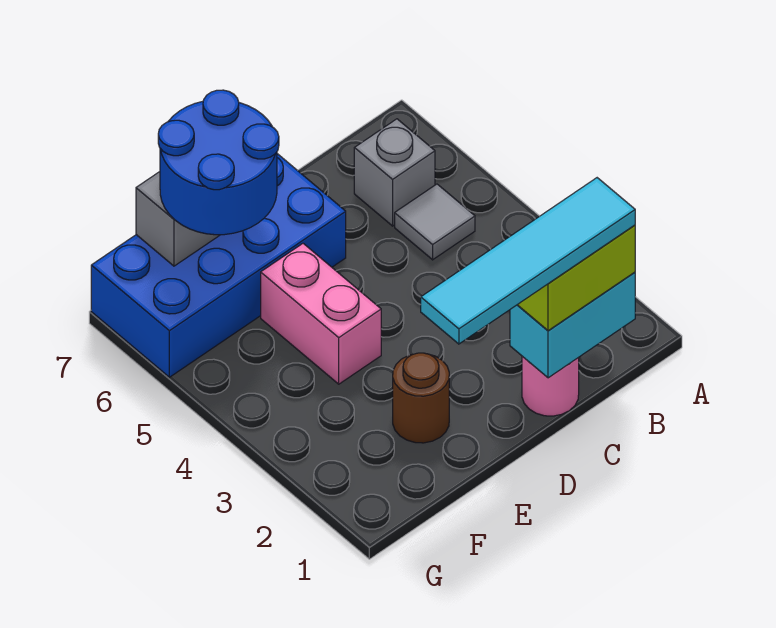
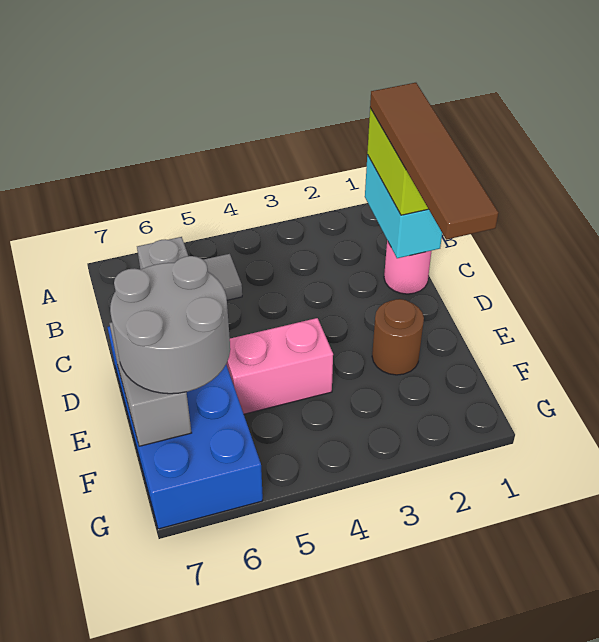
cyan tile B1:E1 level 4 -> brown tile B1:E1 level 4
blue round brick E6:F7 level 3 -> grey round brick E6:F7 level 3

